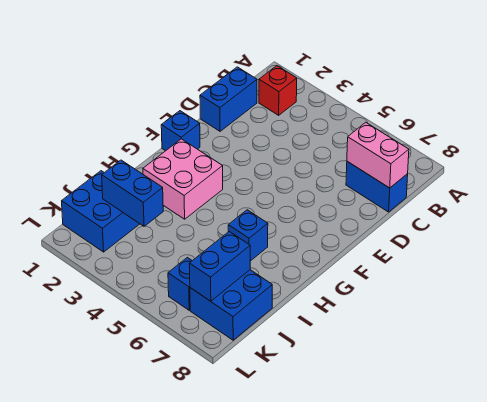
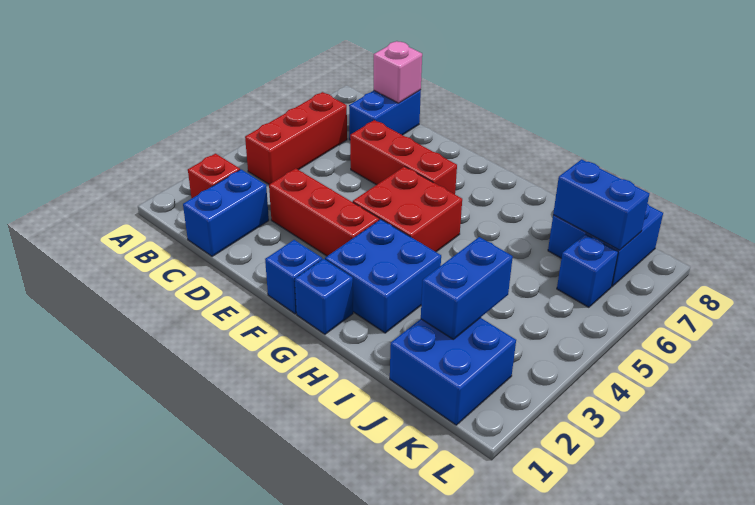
none -> red brick B4:B6 level 1
blue brick C1:D1 level 1 -> blue brick C1:C2 level 1
pink brick C7:C8 level 2 -> pink brick C8 level 2
none -> red brick D3:F3 level 1
none -> red brick D6:F6 level 1
none -> red brick F4:G5 level 1
pink brick G2:H3 level 1 -> blue brick G2:H3 level 1
blue brick H6 level 1 -> blue brick G1 level 1

